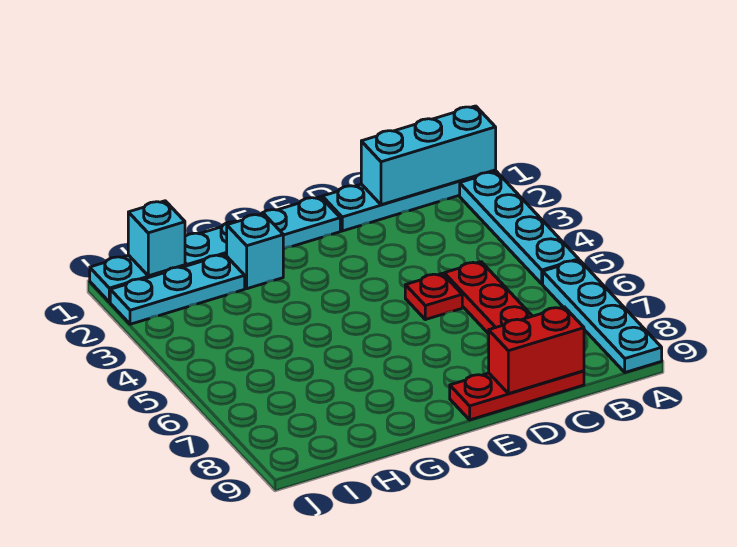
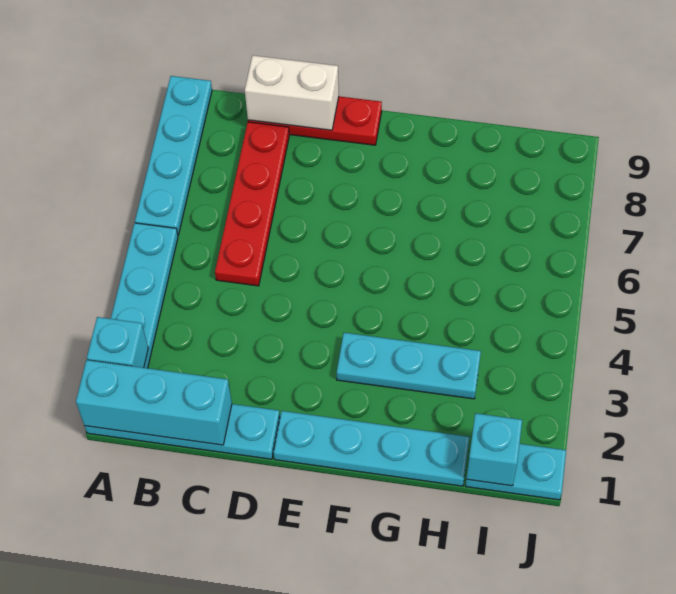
red brick C9:D9 level 2 -> white brick C9:D9 level 2
red plate D5 level 1 -> none
cyan brick G2 level 1 -> cyan brick A2 level 2
cyan plate H2:J2 level 1 -> cyan plate F3:H3 level 1

